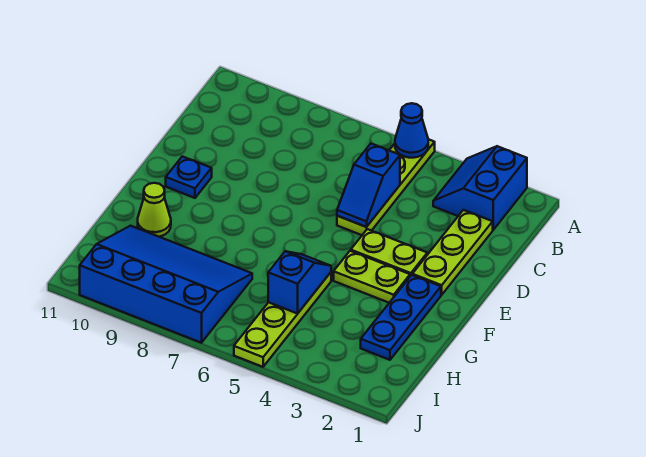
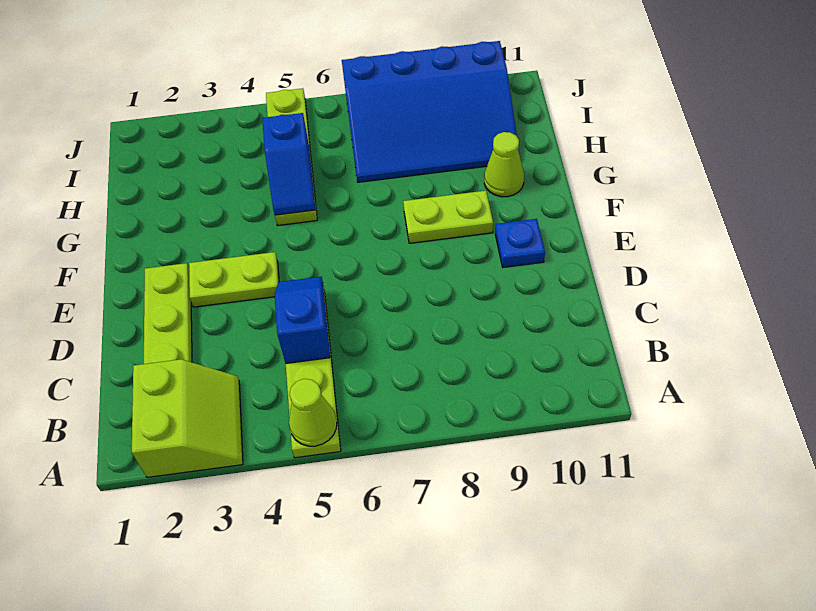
blue slope A2:B3 level 1 top 2 -> lime slope A2:B3 level 1 top 2
blue cone A5 level 2 -> lime cone A5 level 2
blue plate F2:H2 level 1 -> none
lime plate F3:F4 level 1 -> lime plate F8:F9 level 1

